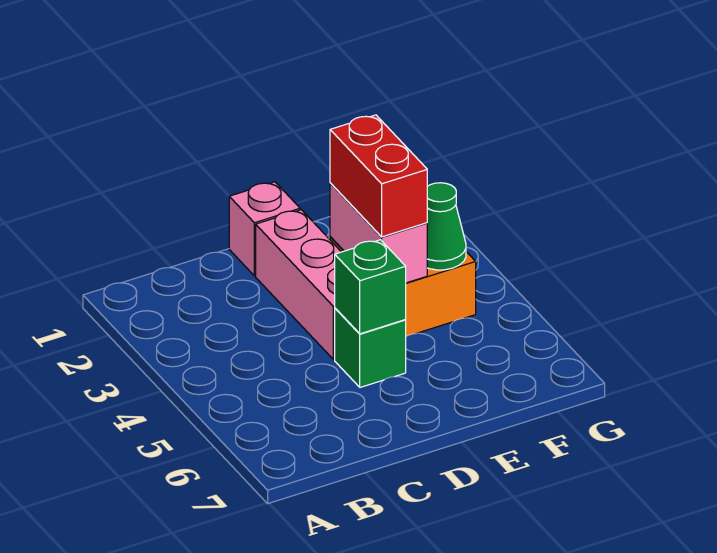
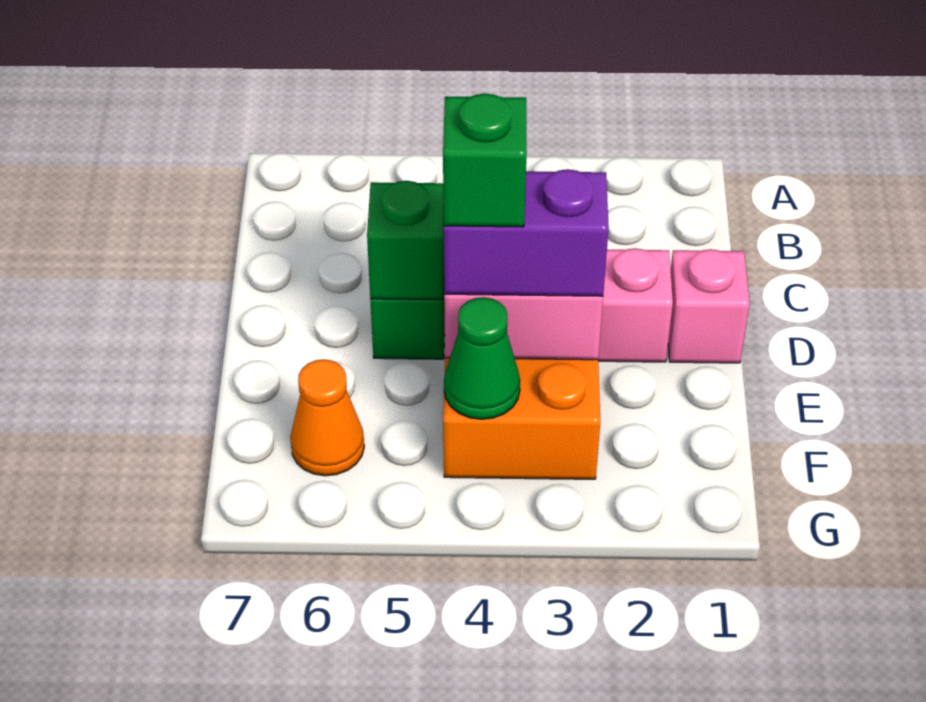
red brick E3:E4 level 3 -> purple brick E3:E4 level 3
none -> green brick E4 level 4
none -> orange cone F6 level 1

